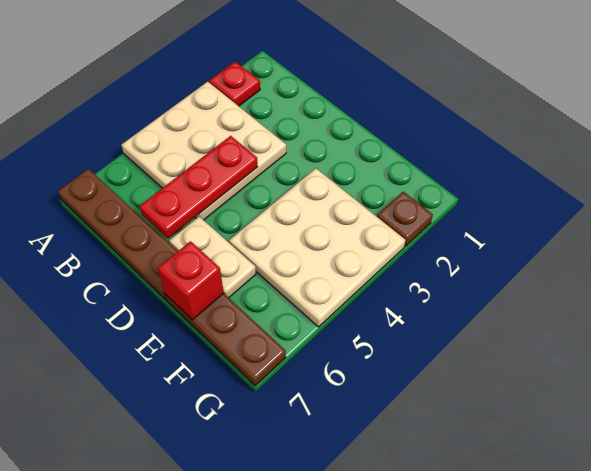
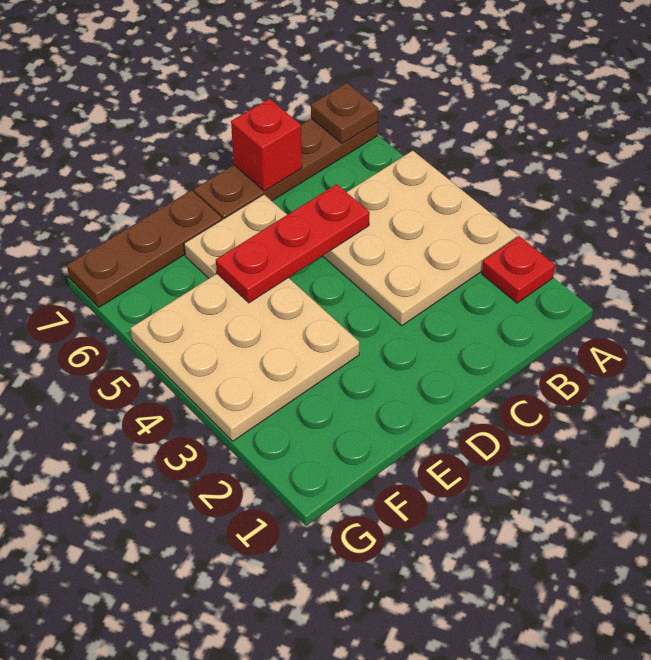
red plate C4:C6 level 2 -> red plate C5:E5 level 2
red brick E7 level 2 -> red brick C7 level 2
brown plate G2 level 1 -> brown plate A7 level 2

